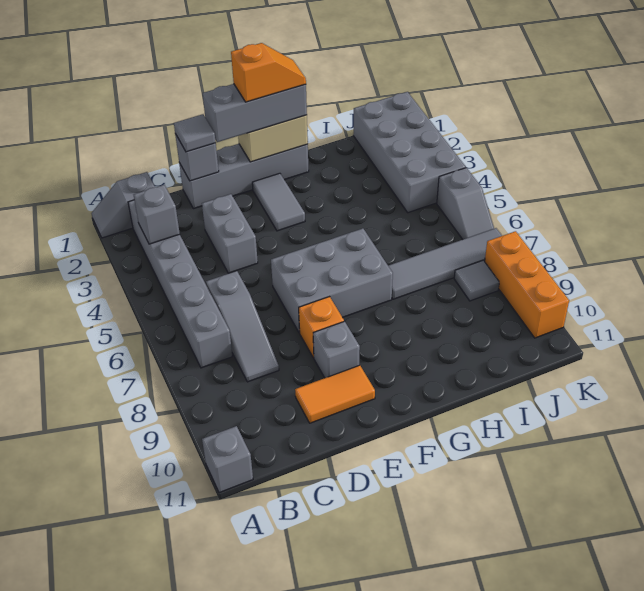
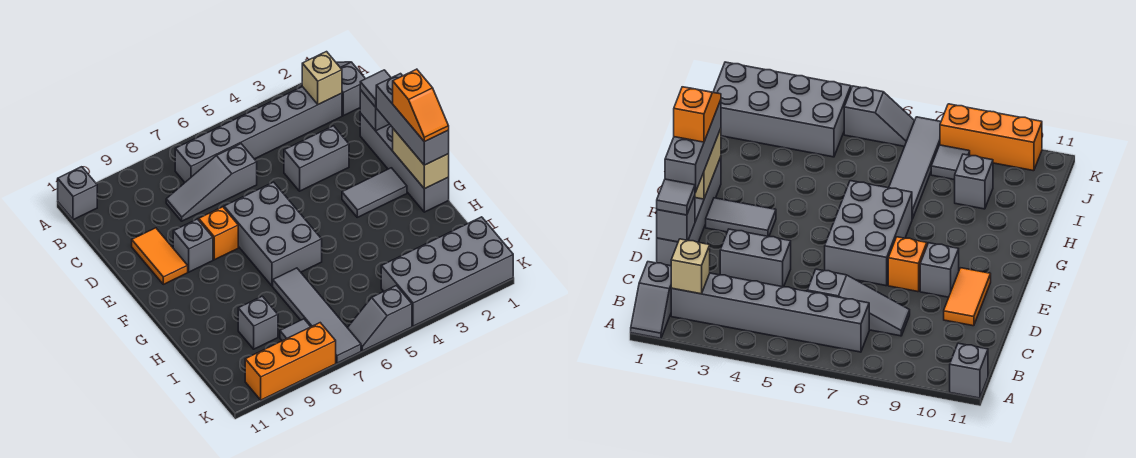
none -> tan brick B2 level 2
grey brick B3 level 2 -> grey brick I9 level 1

